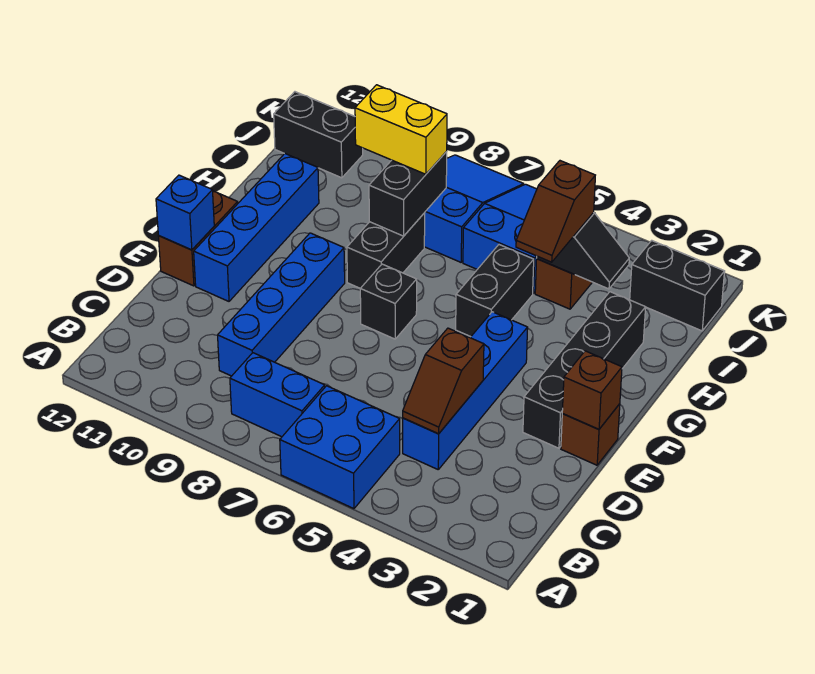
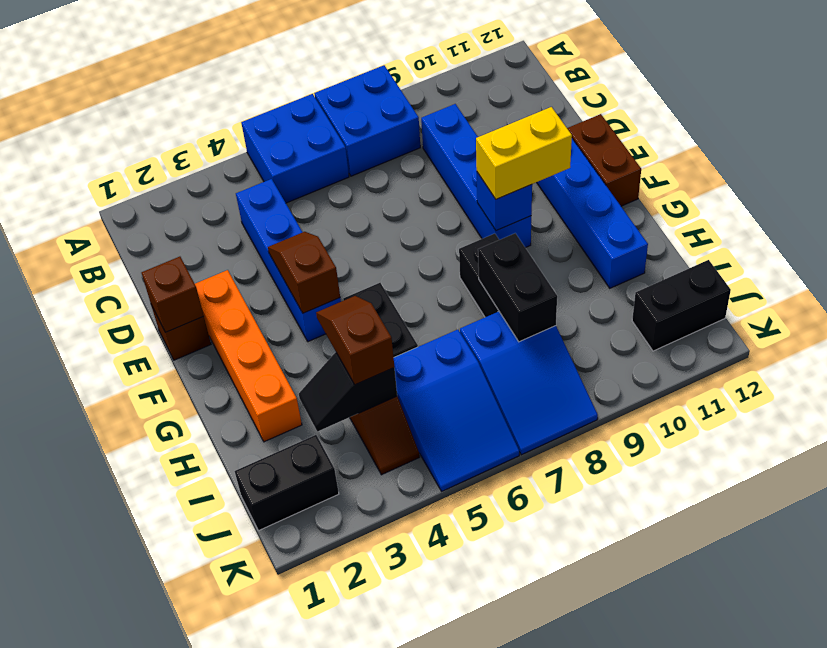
blue brick B7:B8 level 1 -> blue brick A7:B8 level 1
brown slope C4:D4 level 2 top D -> brown slope E4:F4 level 2 top F
black brick E2:H2 level 1 -> orange brick E2:H2 level 1
blue brick E12 level 2 -> blue brick F9 level 2
black brick F7 level 1 -> none
yellow brick I8:I9 level 3 -> yellow brick F9:F10 level 3

